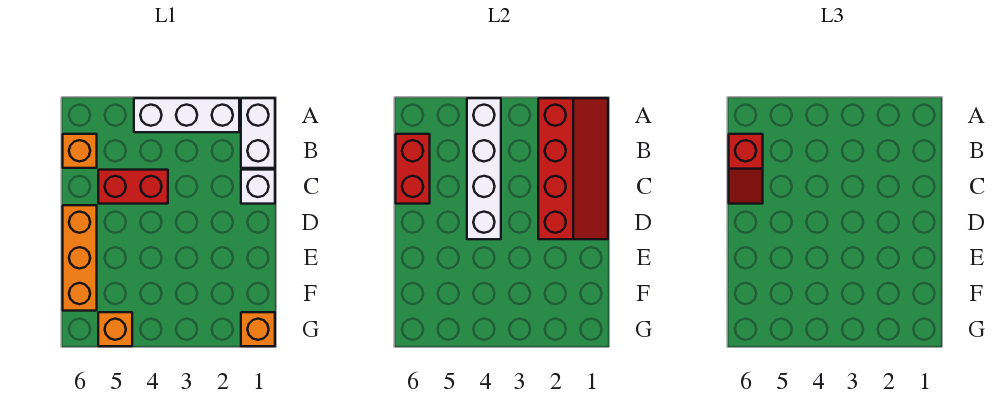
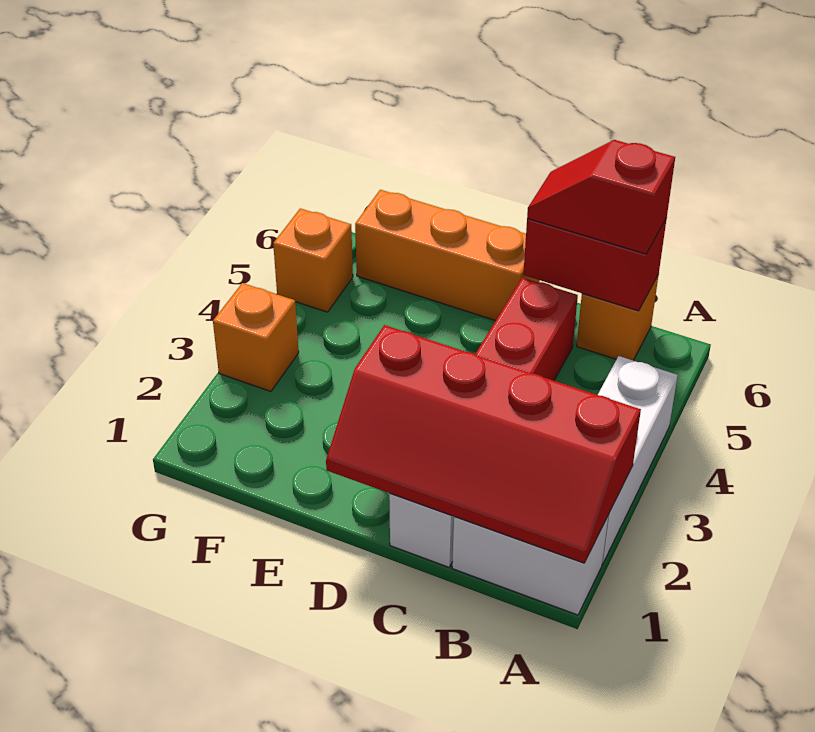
white brick A4:D4 level 2 -> none
orange brick G1 level 1 -> orange brick G3 level 1

